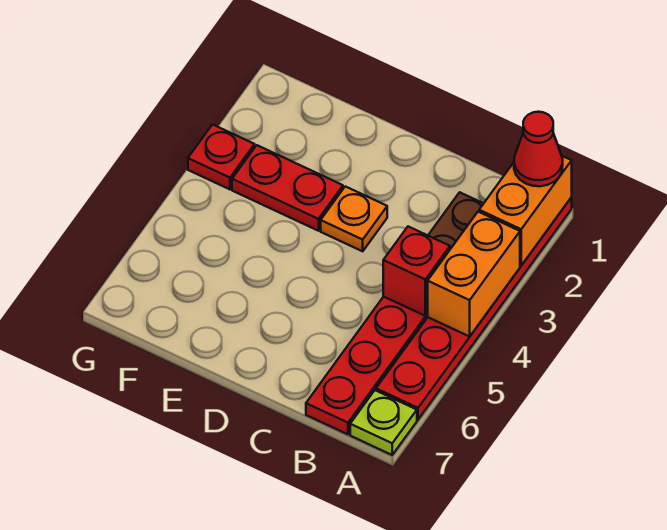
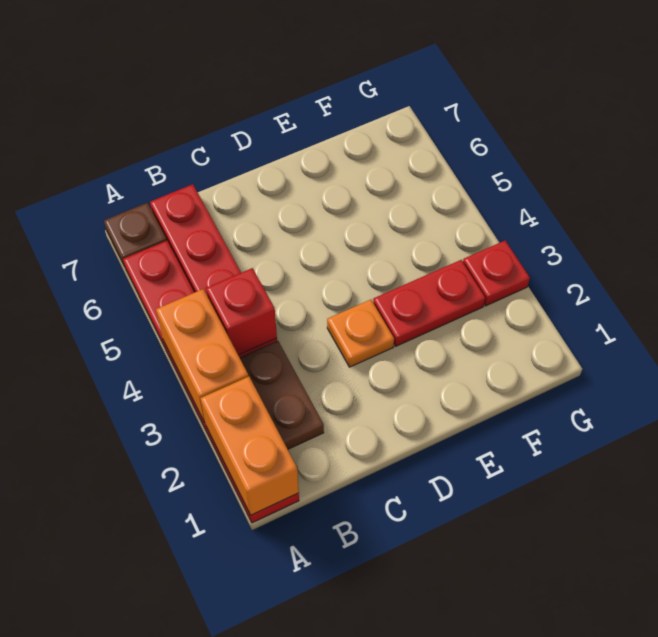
red cone A1 level 3 -> none
lime plate A7 level 1 -> brown plate A7 level 1

